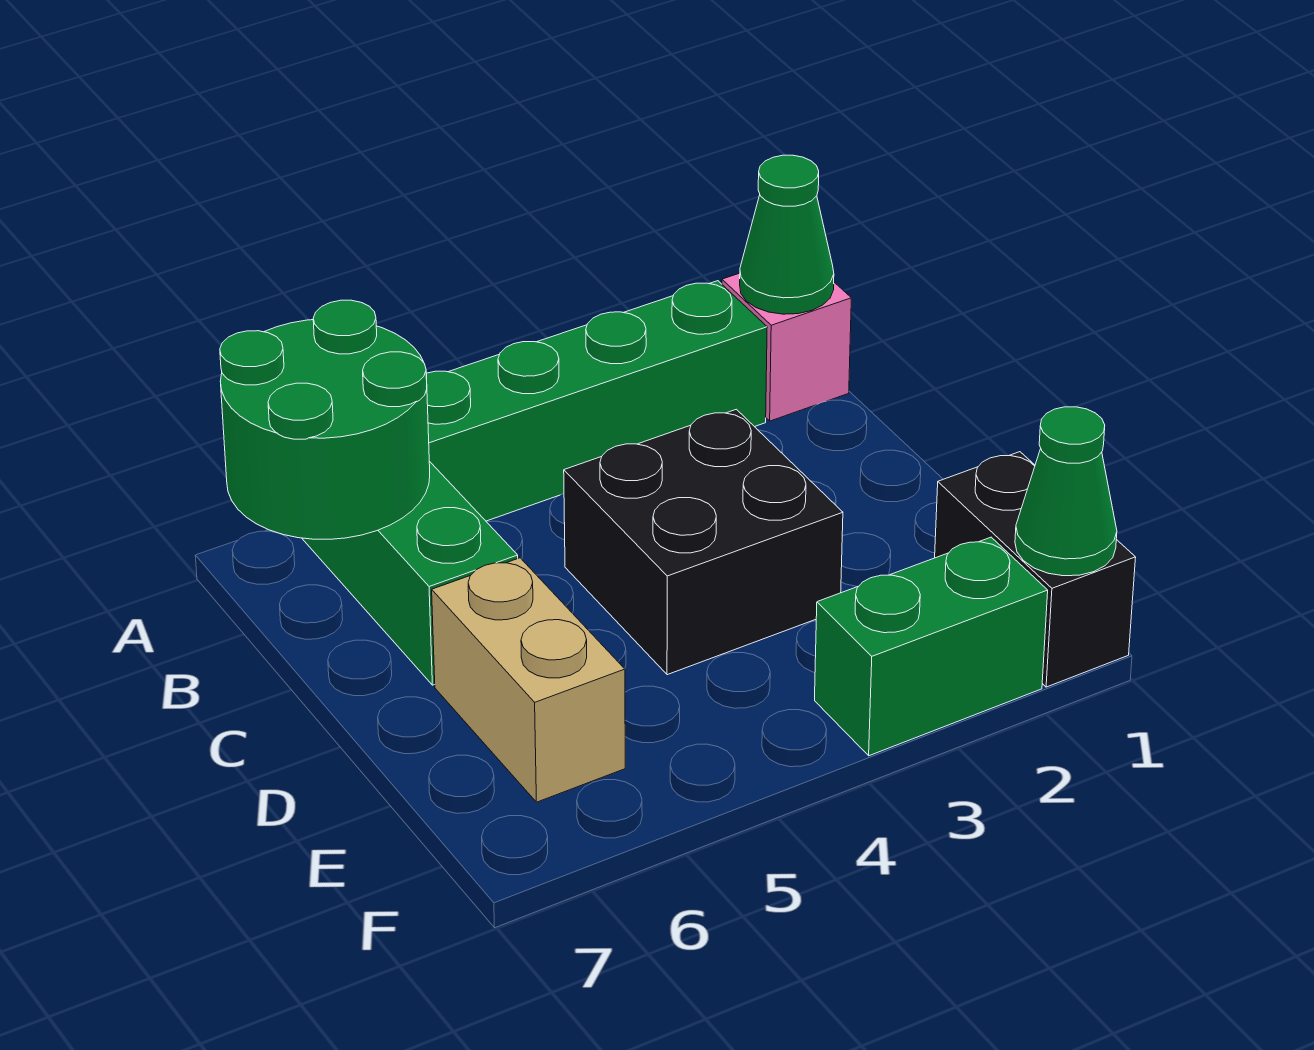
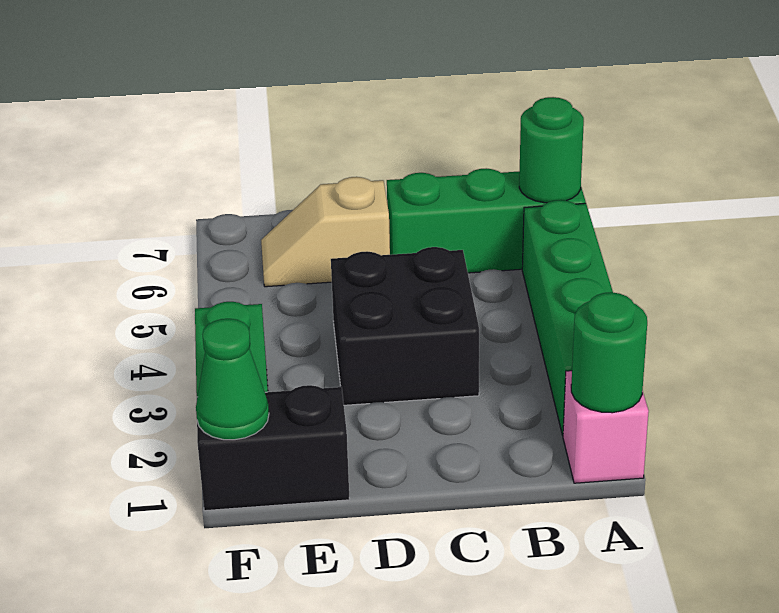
green cone A1 level 2 -> green round brick A1 level 2
green round brick A6:B7 level 2 -> green round brick A6 level 2
tan brick D6:E6 level 1 -> tan slope D6:E6 level 1 top D

